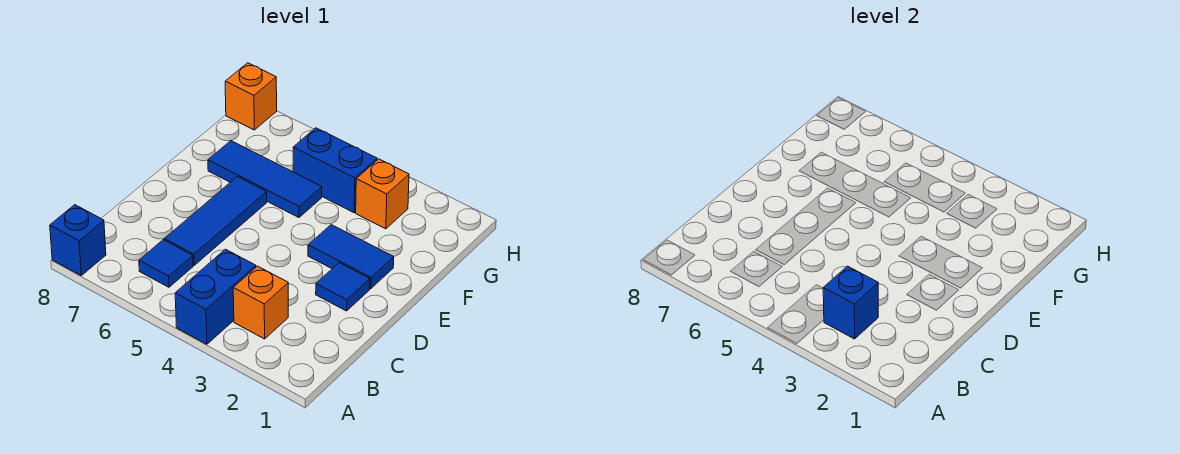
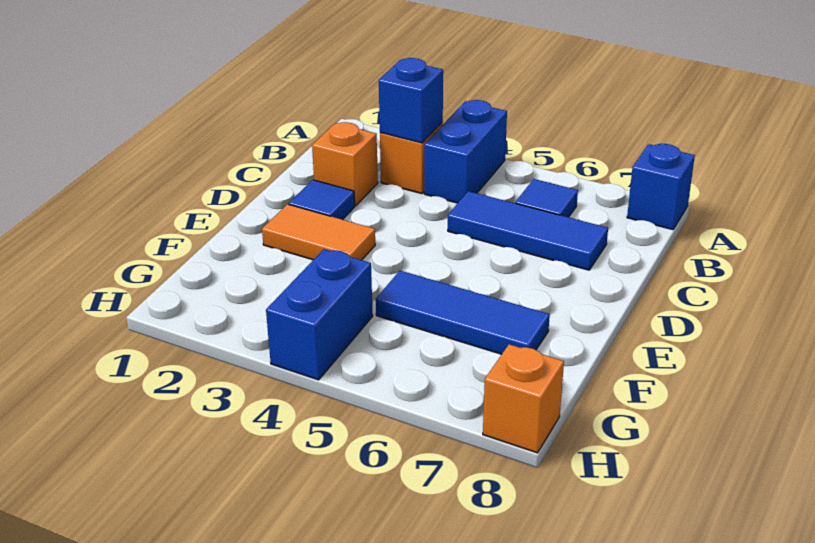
blue tile C6:E6 level 1 -> blue tile C5:C7 level 1
blue tile E2:E3 level 1 -> orange tile E2:E3 level 1
orange brick G3 level 1 -> orange brick C2 level 1
blue brick G4:G5 level 1 -> blue brick G4:H4 level 1

